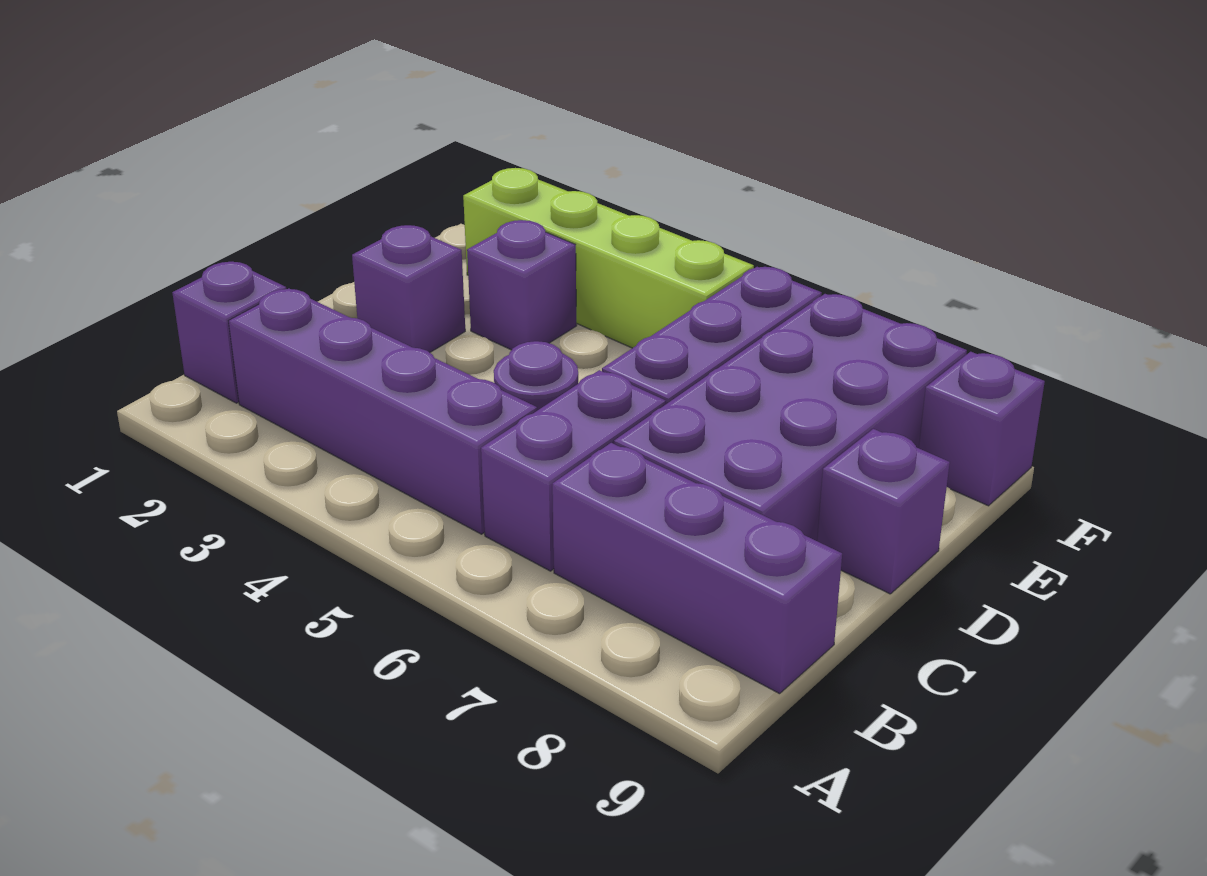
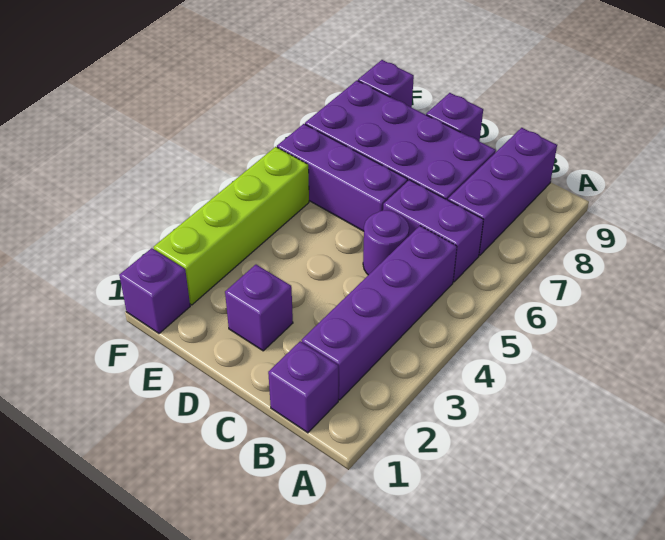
purple brick E3 level 1 -> purple brick F1 level 1

